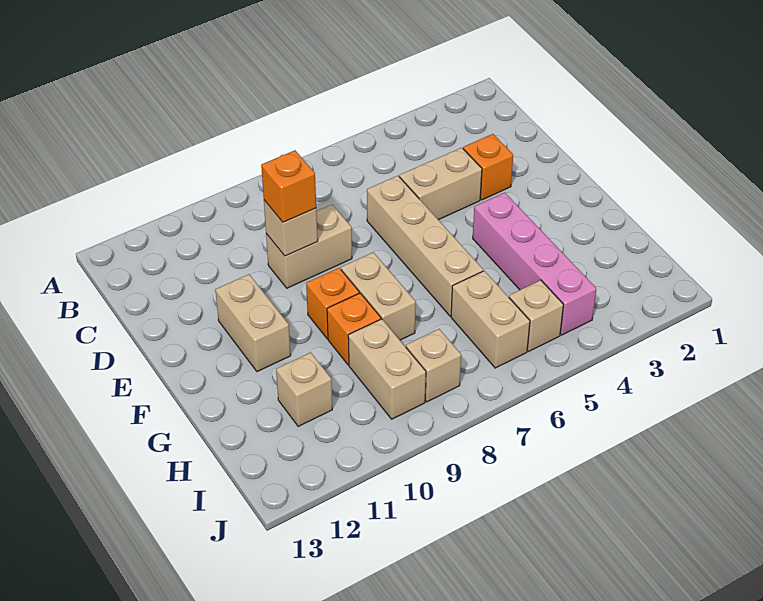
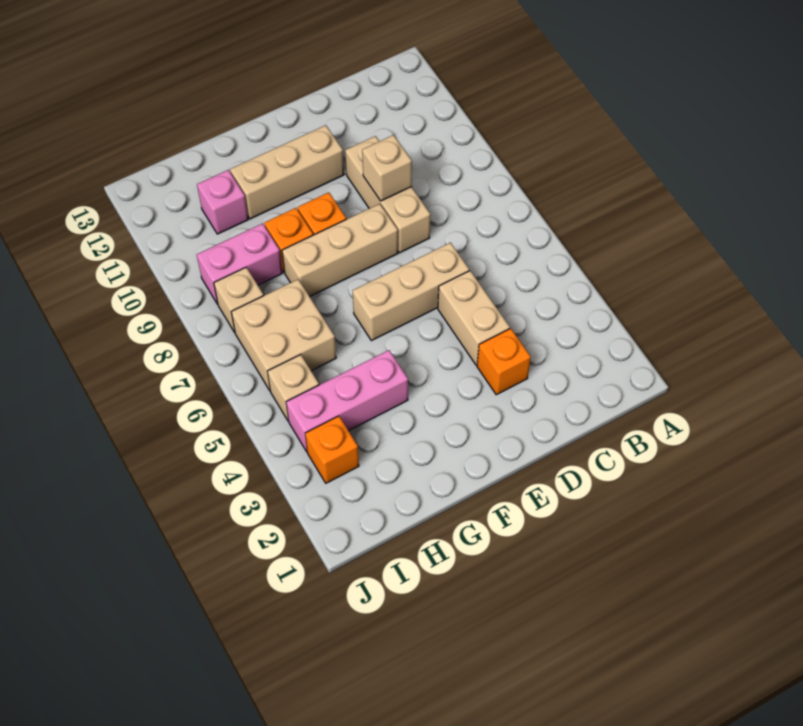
tan brick D6:G6 level 1 -> tan brick D6:F6 level 1
tan brick D8:D9 level 1 -> tan brick D8:D10 level 1
orange brick D9 level 3 -> orange brick I3 level 1
tan brick E11:F11 level 1 -> tan brick E11:G11 level 1
pink brick F4:I4 level 1 -> pink brick G4:I4 level 1
tan brick F8:G8 level 1 -> tan brick E8:G8 level 1
tan brick H6:I6 level 1 -> tan brick H6:I7 level 1
tan brick H9:I9 level 1 -> pink brick H9:I9 level 1
tan brick H11 level 1 -> pink brick H11 level 1

